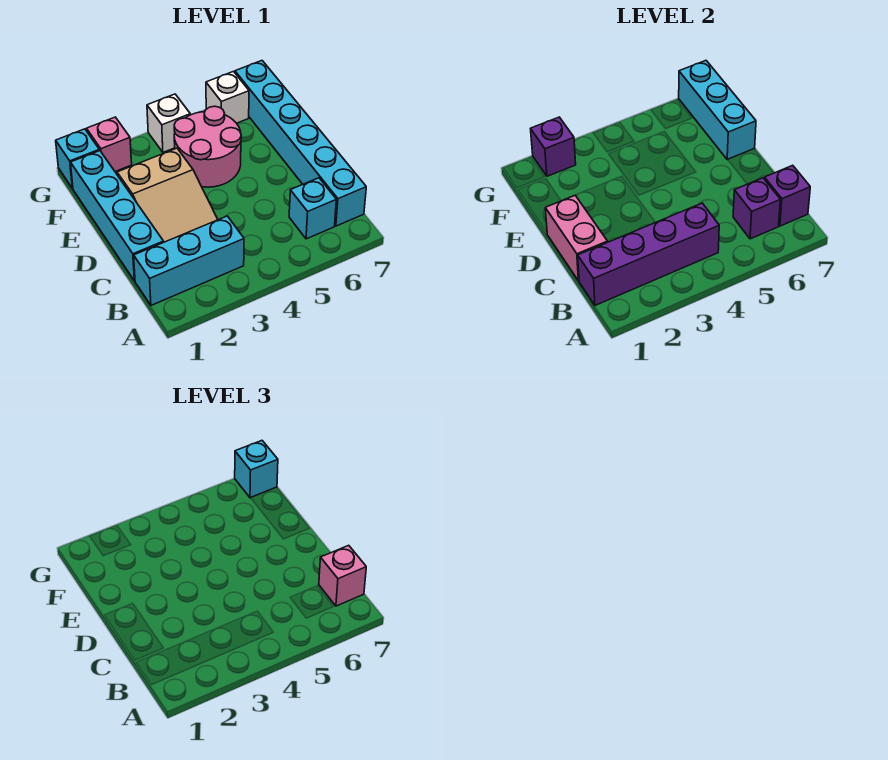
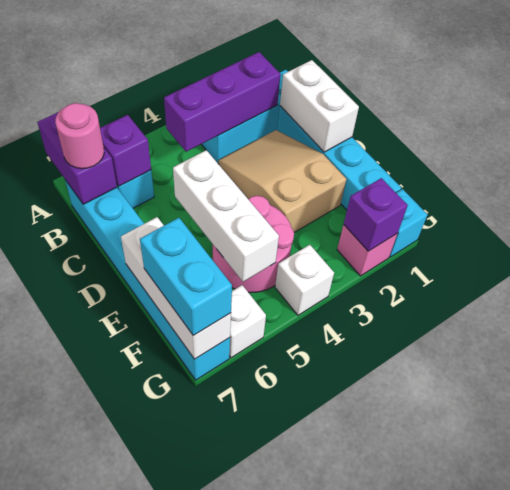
purple brick B1:B4 level 2 -> purple brick B2:B4 level 2
purple brick B7 level 2 -> purple brick A7:B7 level 2
pink brick B7 level 3 -> pink round brick B7 level 3
pink brick C1:D1 level 2 -> white brick C1:D1 level 2
none -> white brick D5:F5 level 2
cyan brick E7:G7 level 2 -> white brick E7:G7 level 2
cyan brick G7 level 3 -> cyan brick F7:G7 level 3

